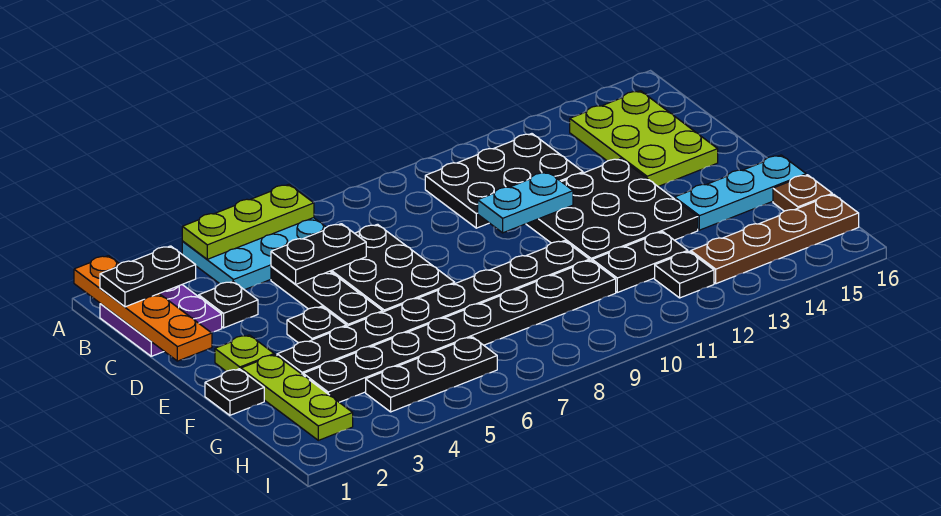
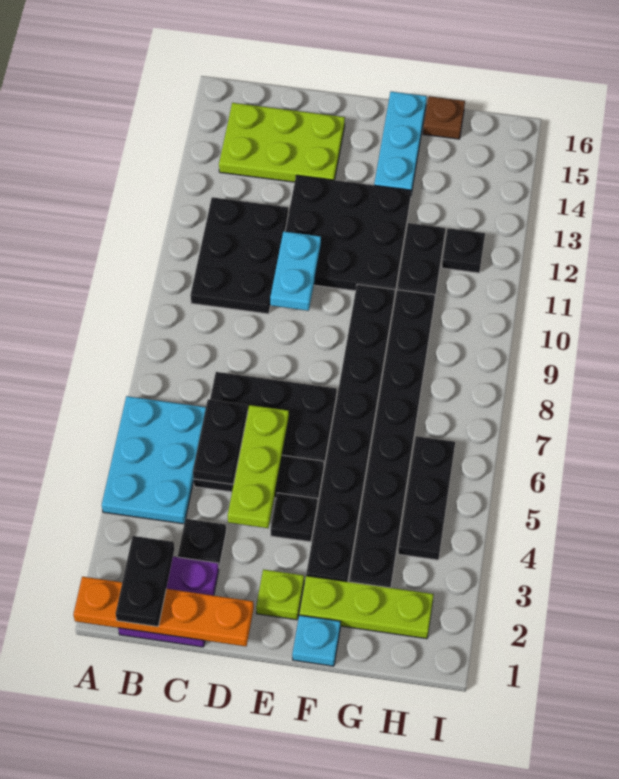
lime plate A4:A6 level 2 -> lime plate D4:D6 level 2
black plate F1 level 1 -> cyan plate F1 level 1
brown plate H13:H16 level 1 -> none

